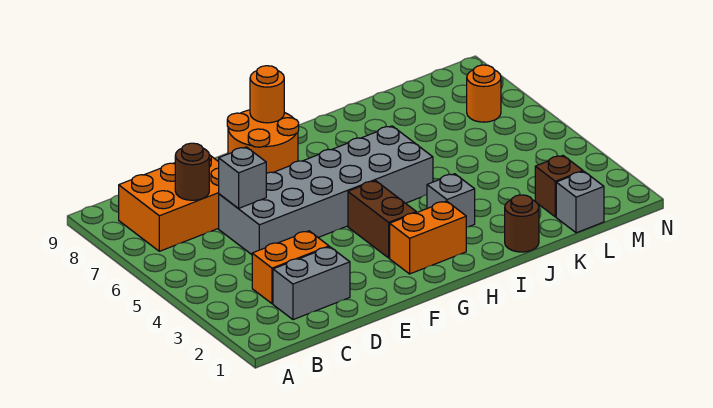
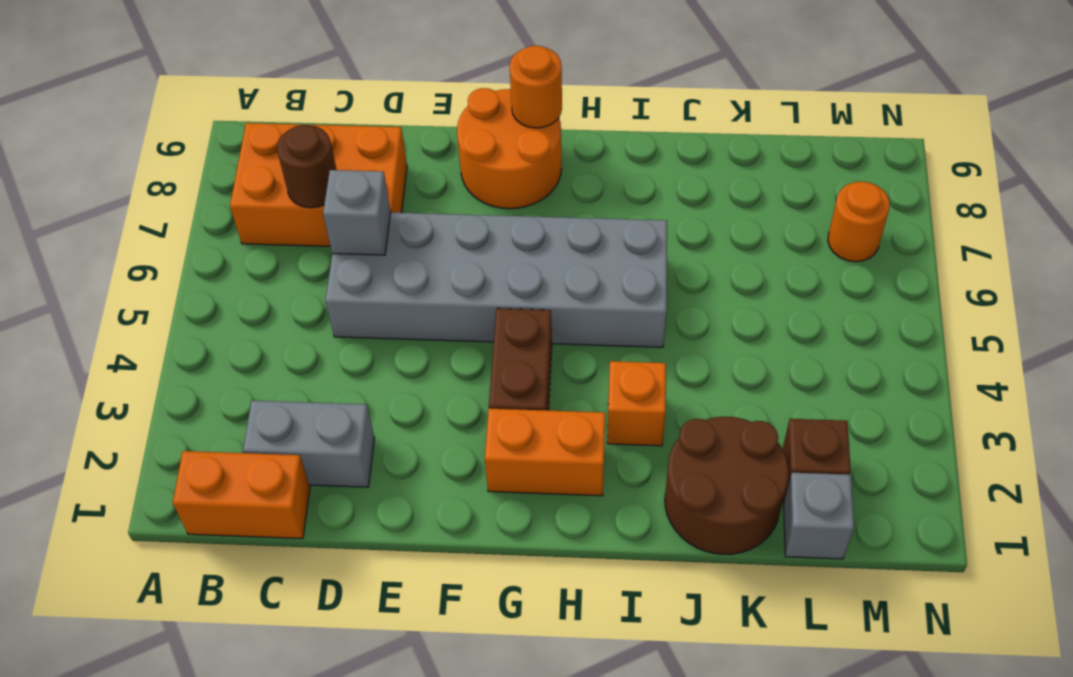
orange brick C3:D3 level 1 -> orange brick B1:C1 level 1
grey brick I3 level 1 -> orange brick I3 level 1
brown round brick J1 level 1 -> brown round brick J1:K2 level 1

